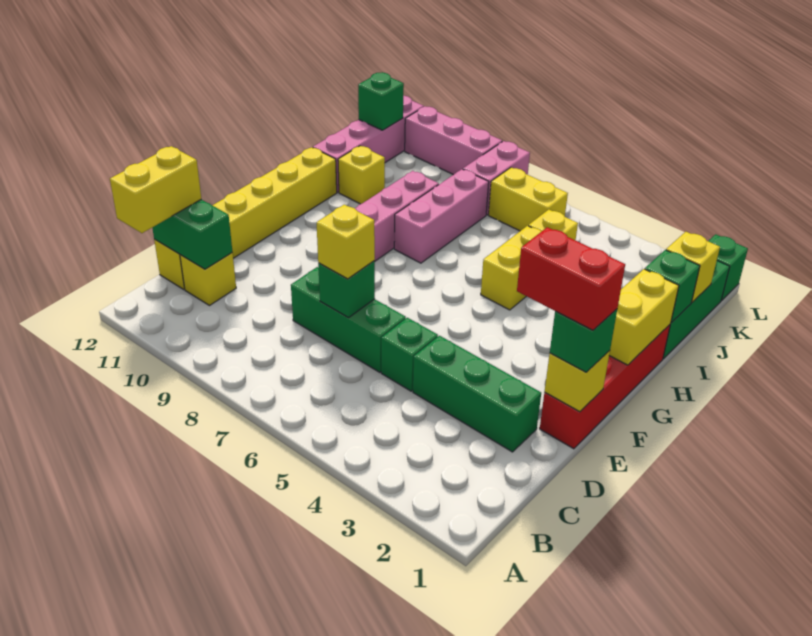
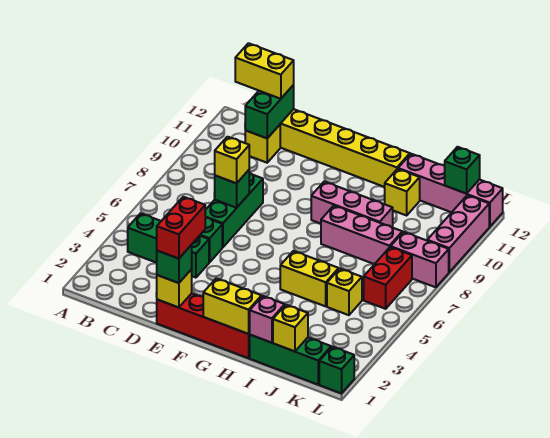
green brick D2:D4 level 1 -> green brick B4:D4 level 1
green brick I1 level 2 -> pink brick I1 level 2
yellow brick K6:K7 level 1 -> red brick K6:K7 level 1

